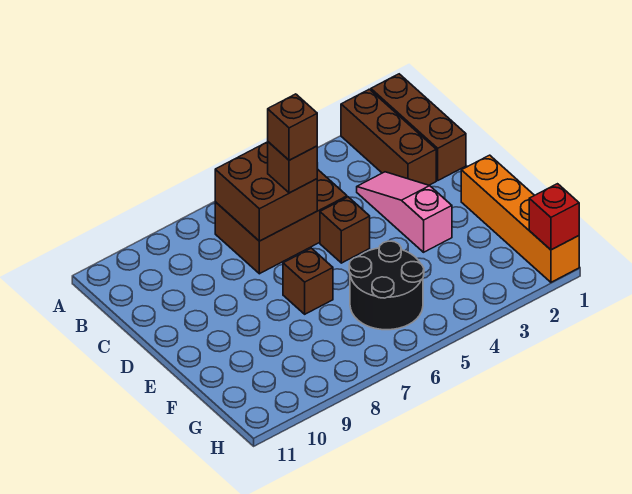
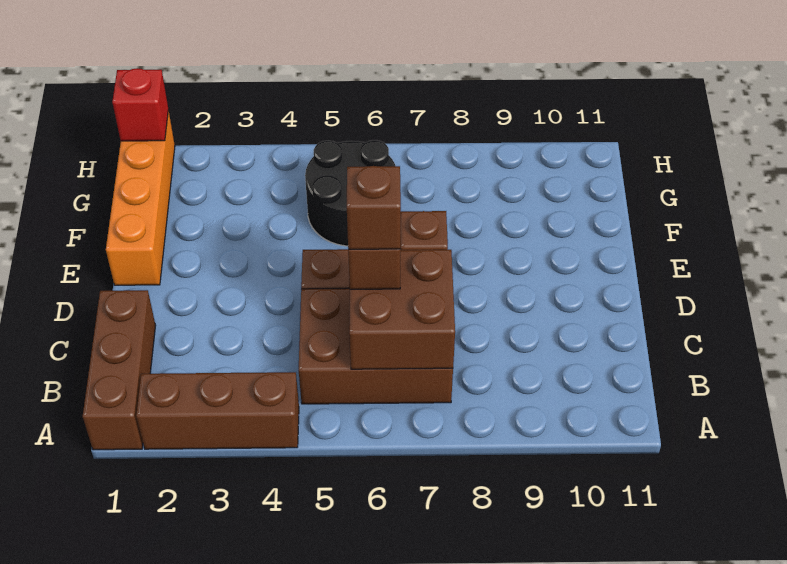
brown brick A2:C2 level 1 -> brown brick A2:A4 level 1
pink slope C3:E3 level 1 top E -> none

